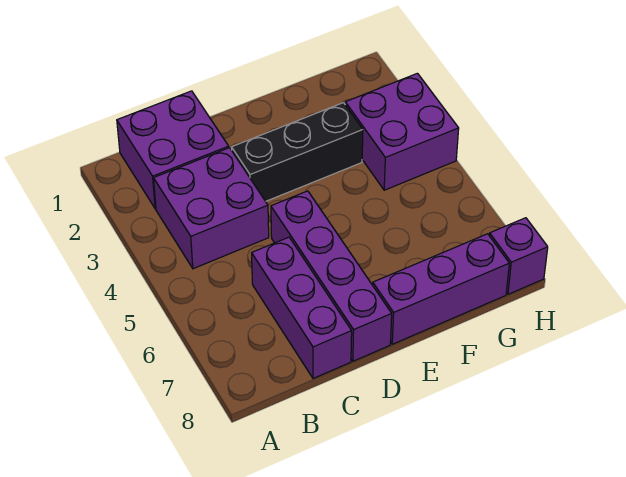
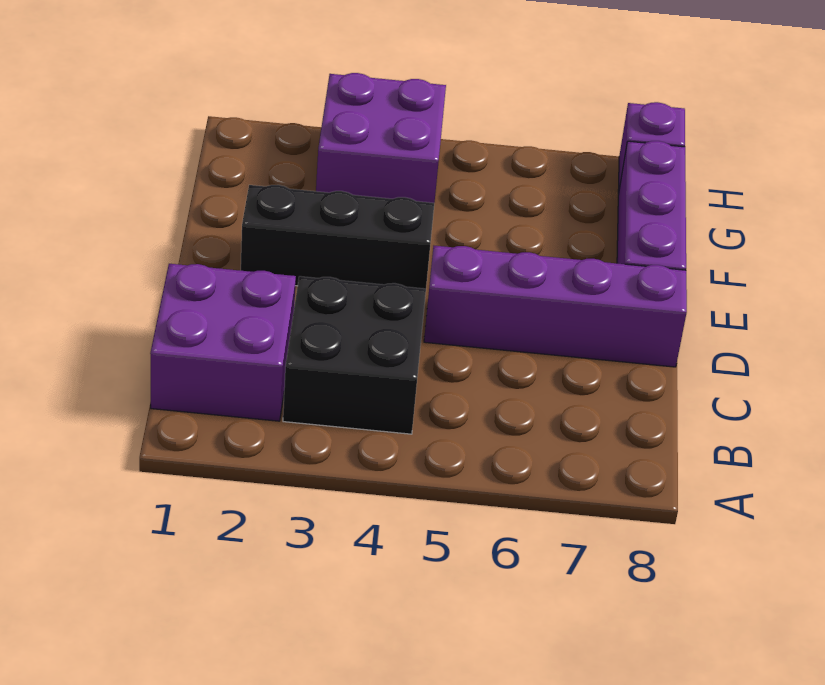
purple brick B3:C4 level 1 -> black brick B3:C4 level 1
purple brick C6:C8 level 1 -> none
black brick D3:F3 level 1 -> black brick E2:E4 level 1

